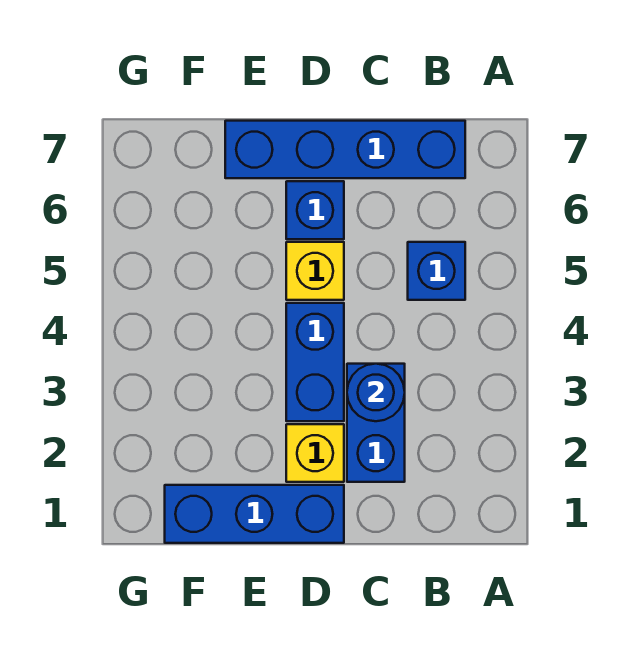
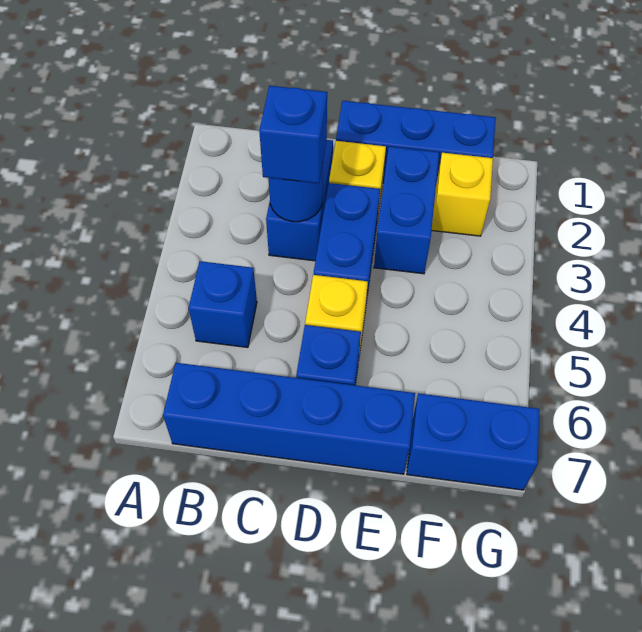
none -> blue brick C3 level 3
none -> blue brick E2:E3 level 1
none -> yellow brick F2 level 1
none -> blue brick F7:G7 level 1

